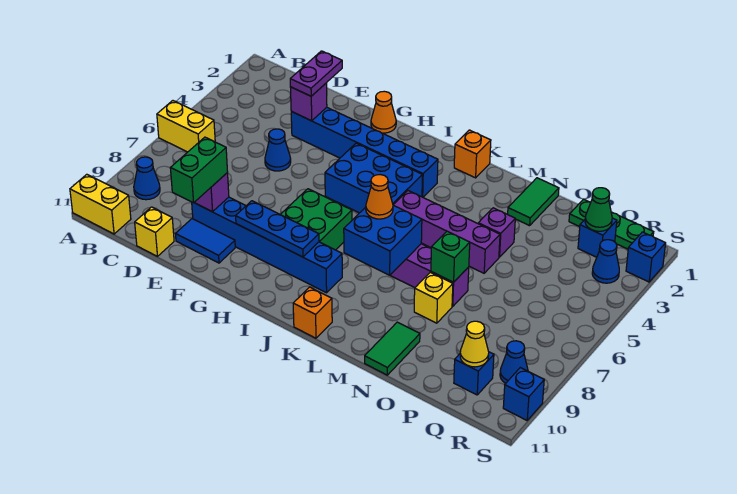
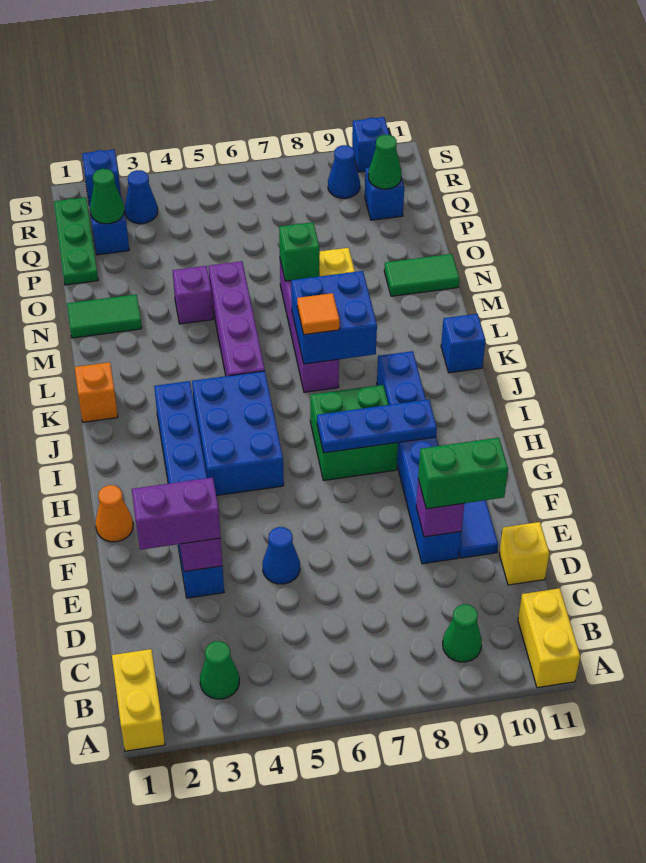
yellow brick A6:B6 level 1 -> yellow brick A1:B1 level 1
none -> green cone B3 level 1
blue cone B9 level 1 -> green cone B9 level 1
purple plate E2:E3 level 3 -> purple brick E2:E3 level 3
blue plate G9:I9 level 2 -> blue plate H7:H9 level 2
orange cone K7 level 3 -> orange tile K7 level 3
orange brick K11 level 1 -> blue brick K11 level 1
yellow cone Q10 level 2 -> green cone Q10 level 2

